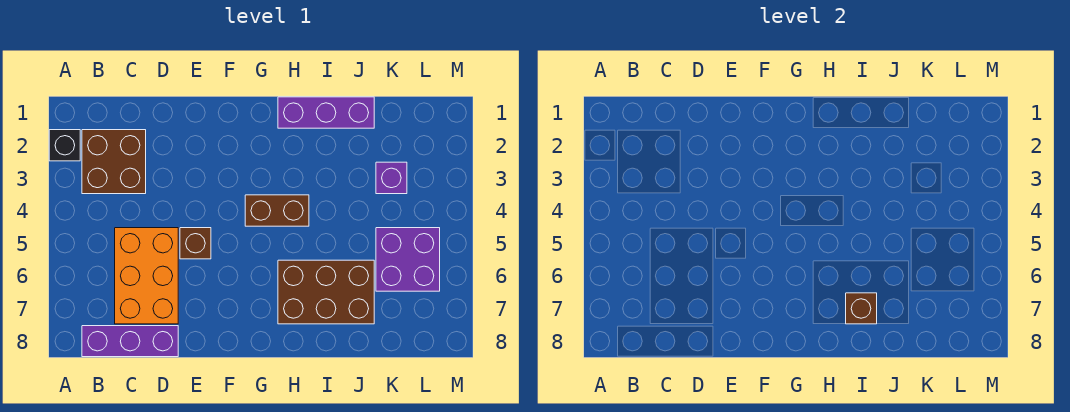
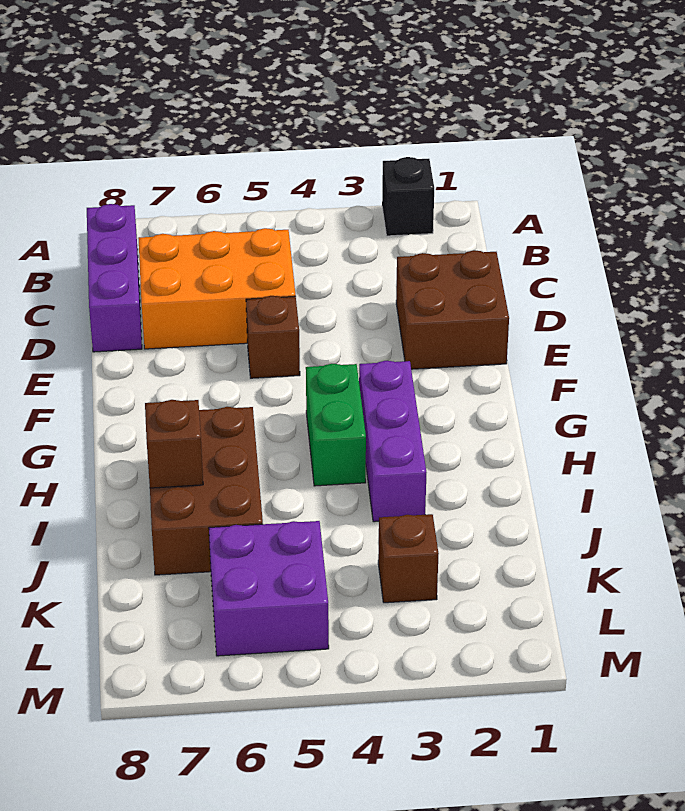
brown brick B2:C3 level 1 -> brown brick D1:E2 level 1
brown brick G4:H4 level 1 -> green brick G4:H4 level 1
purple brick H1:J1 level 1 -> purple brick G3:I3 level 1
purple brick K3 level 1 -> brown brick K3 level 1

